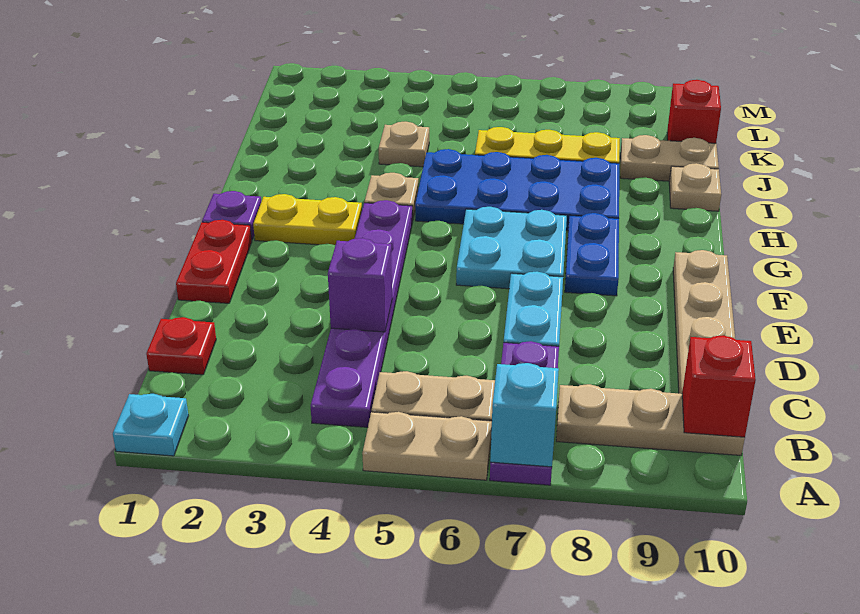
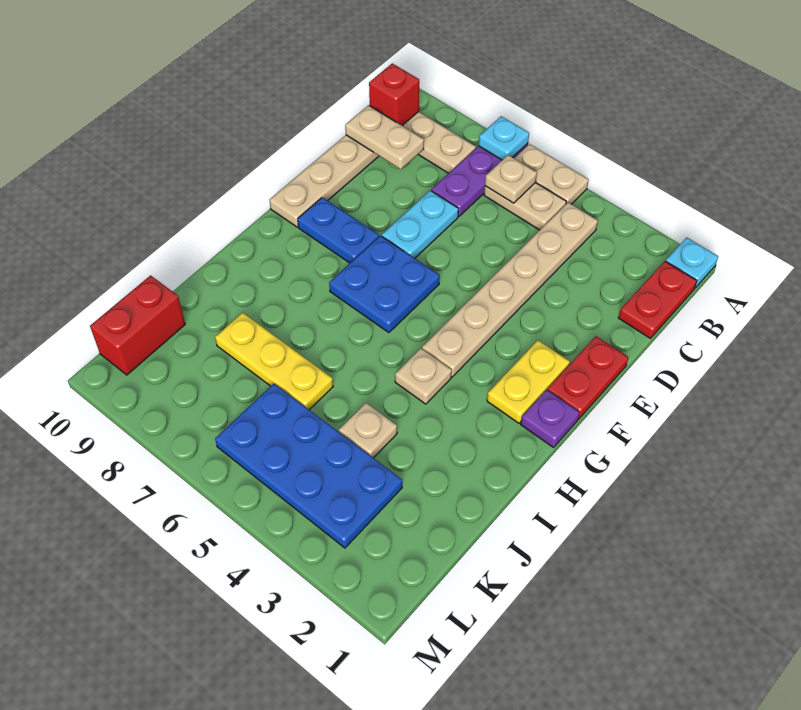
cyan brick A7 level 2 -> cyan plate A7 level 2
purple plate B4:G4 level 1 -> tan plate B4:G4 level 1
red plate C1 level 1 -> red plate B1:C1 level 1
purple brick D4 level 2 -> none
cyan plate F6:G7 level 1 -> blue plate F6:G7 level 1
blue plate F8:G8 level 1 -> blue plate F8:F9 level 1
yellow plate G2:G3 level 1 -> yellow plate F2:G2 level 1
blue plate H5:I8 level 1 -> blue plate K3:L6 level 1
tan plate I10 level 1 -> tan plate B6 level 2
tan plate J9:J10 level 1 -> tan plate C9:C10 level 2
red brick K10 level 1 -> red brick K10:L10 level 1

